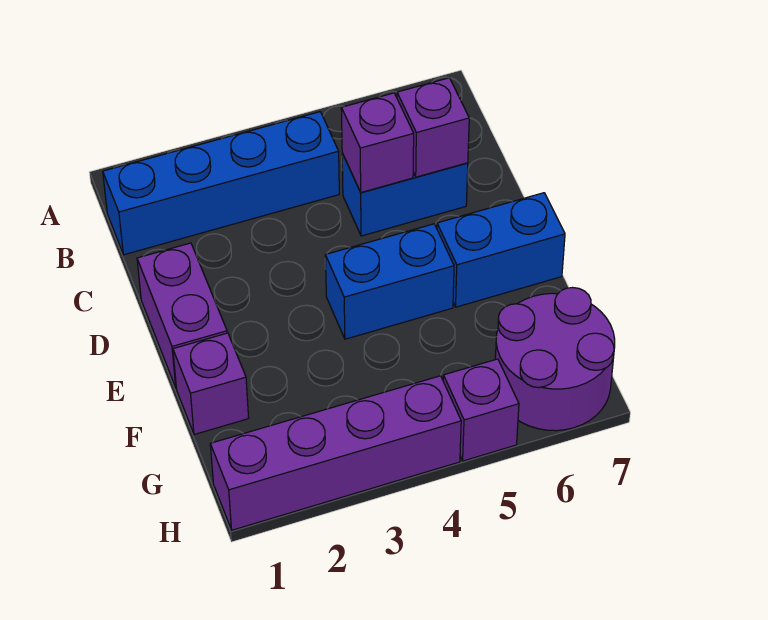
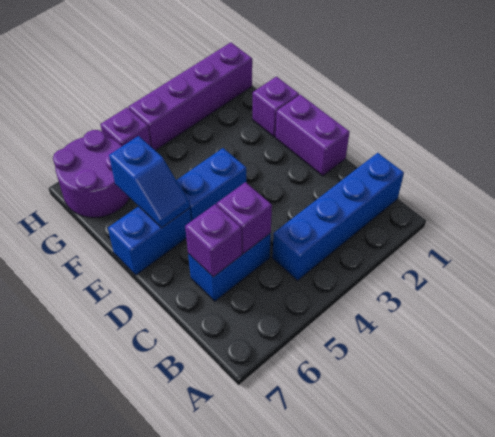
none -> blue slope E6:F6 level 2 top F

